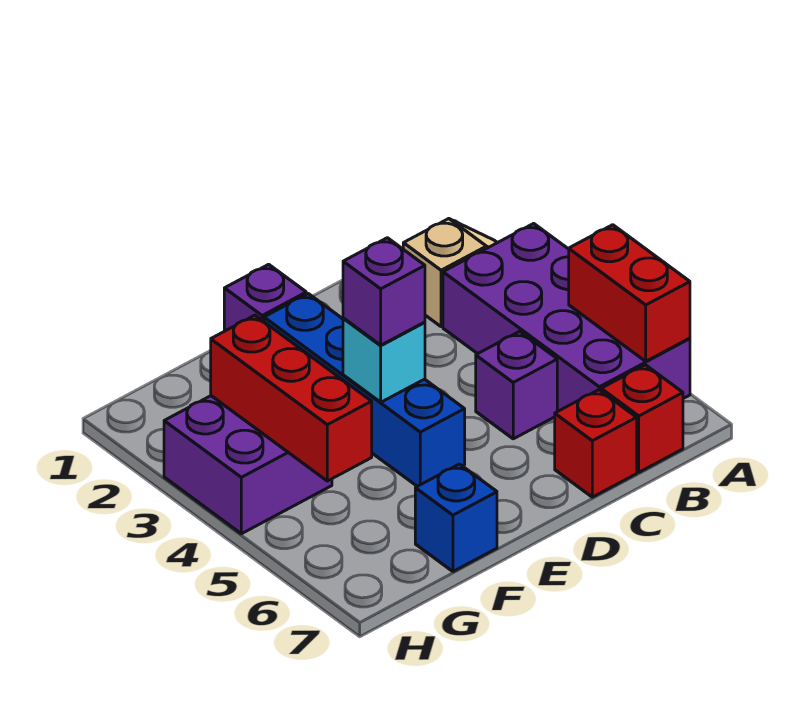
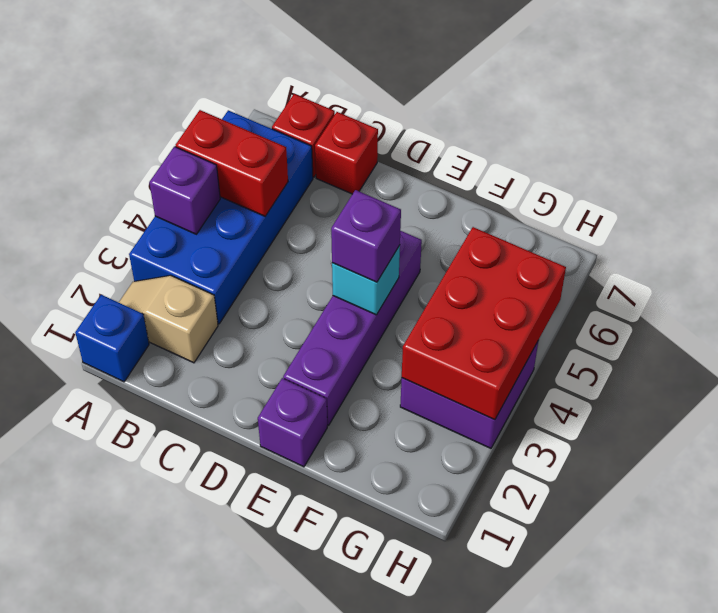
purple brick A3:B6 level 1 -> blue brick A3:B6 level 1
red brick A5:A6 level 2 -> red brick A5:B5 level 2
purple brick C5 level 1 -> purple brick A4 level 2
blue brick E2:E5 level 1 -> purple brick E2:E5 level 1
blue brick F7 level 1 -> blue brick A1 level 1
red brick G3:G5 level 2 -> red brick G3:H5 level 2

